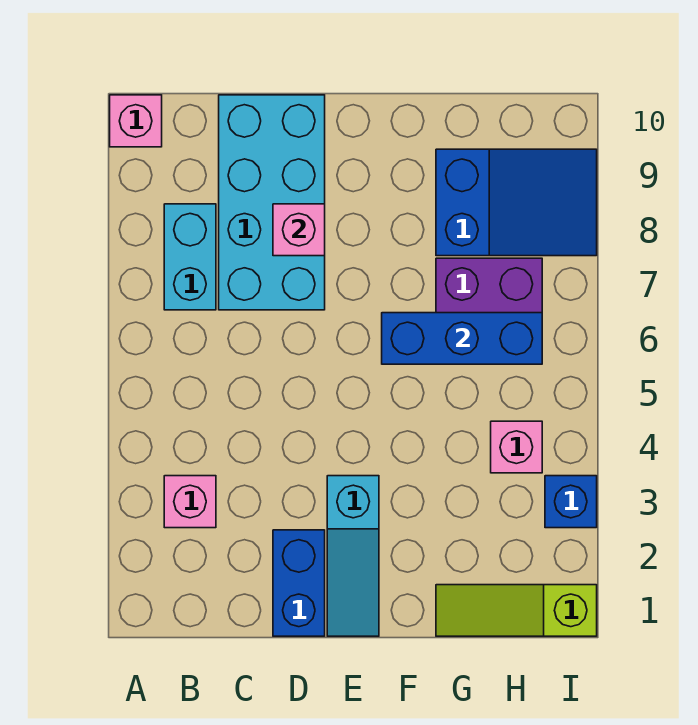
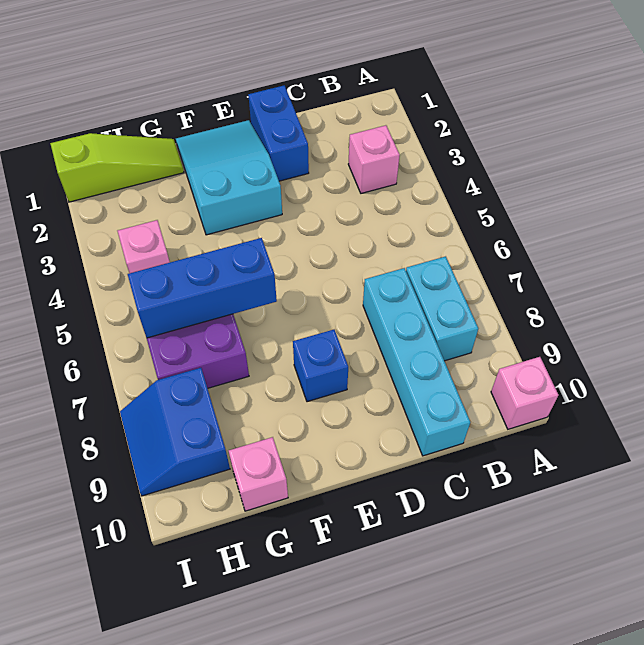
cyan brick C7:D10 level 1 -> cyan brick C7:C10 level 1
pink brick D8 level 2 -> pink brick G10 level 1
cyan slope E1:E3 level 1 top 3 -> cyan slope E1:F3 level 1 top 3
blue slope G8:I9 level 1 top G -> blue slope H8:I9 level 1 top H
blue brick I3 level 1 -> blue brick E8 level 1

